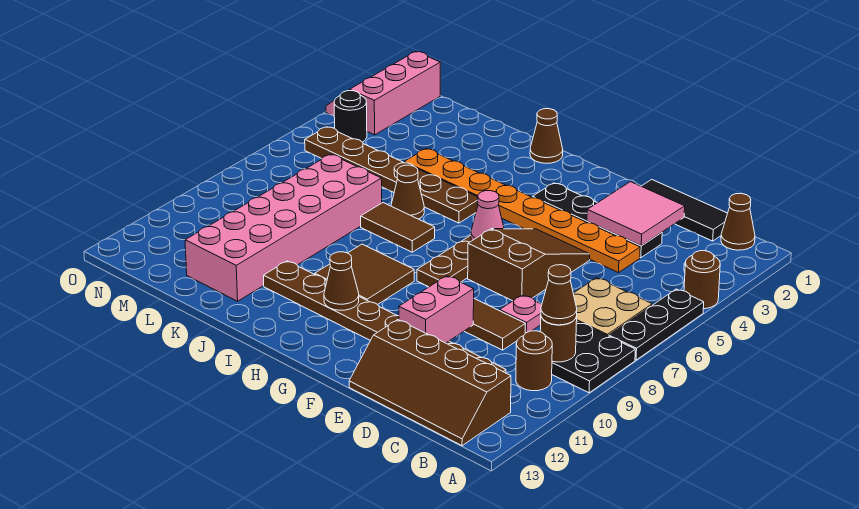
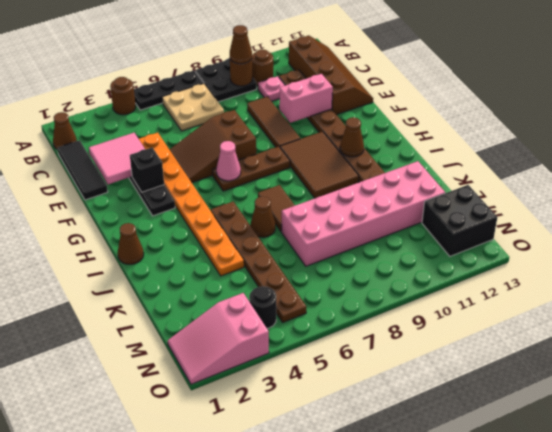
pink plate D8 level 1 -> pink plate C10 level 1
none -> black brick F3 level 2
brown tile H9:I10 level 1 -> brown tile G9:I10 level 1
none -> black brick M12:N13 level 1
pink slope N1:O3 level 1 top N -> pink slope N1:O3 level 1 top 3

